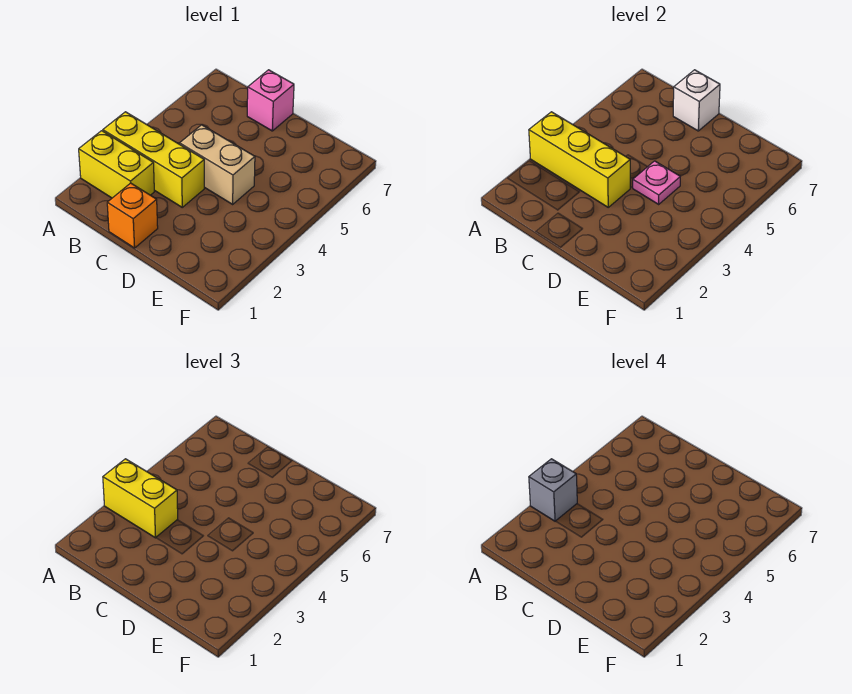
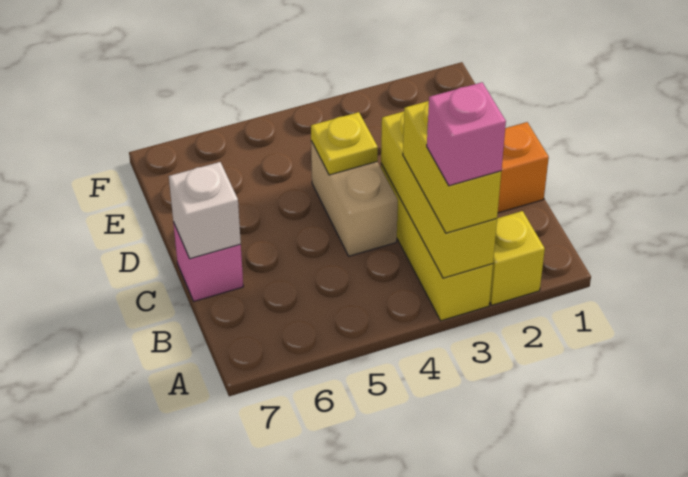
yellow brick A2:B2 level 1 -> yellow brick A2 level 1
grey brick A3 level 4 -> pink brick A3 level 4
pink plate D4 level 2 -> yellow plate D4 level 2

